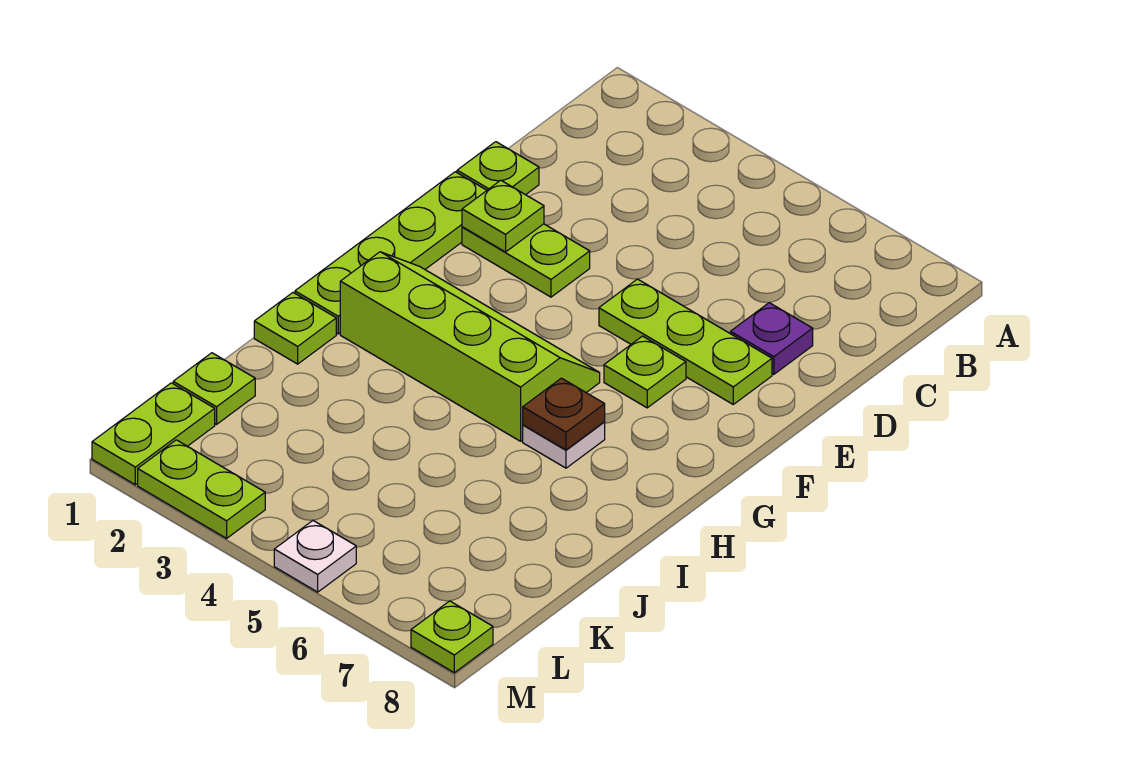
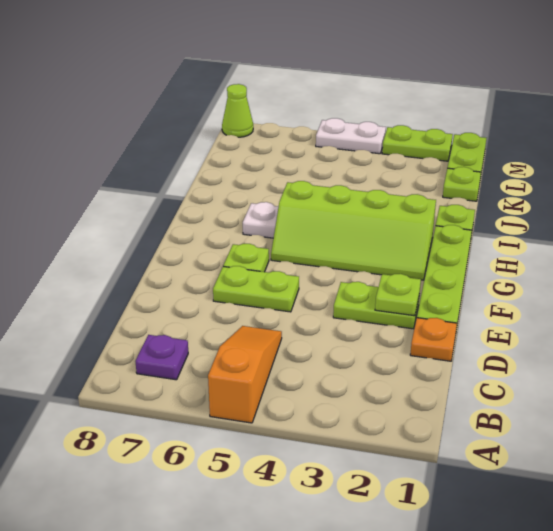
none -> orange slope A5:C5 level 1 top A
lime plate D1 level 1 -> orange plate D1 level 1
purple plate D7 level 1 -> purple plate B7 level 1
lime plate E5:E7 level 1 -> lime plate E5:E6 level 1
brown plate H6 level 2 -> none
white plate M5 level 1 -> white plate M4:M5 level 1
lime plate M8 level 1 -> lime cone M8 level 1

